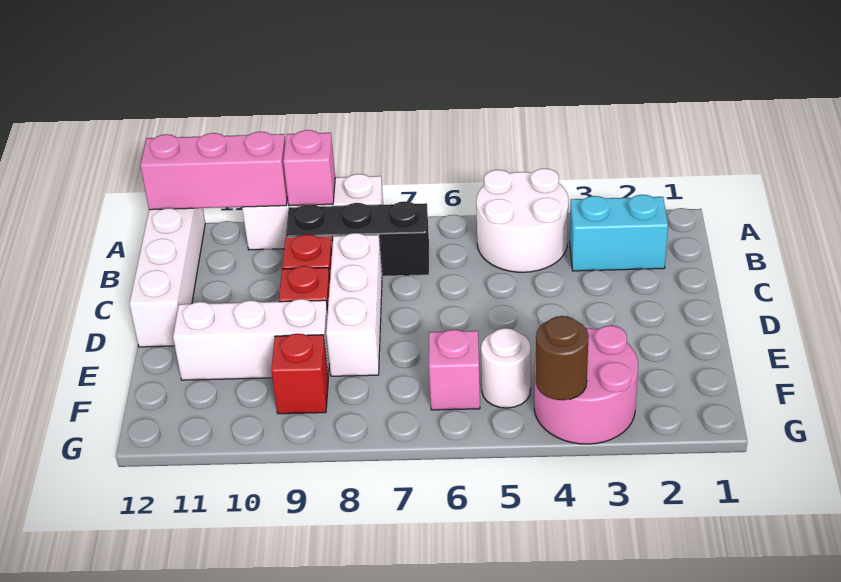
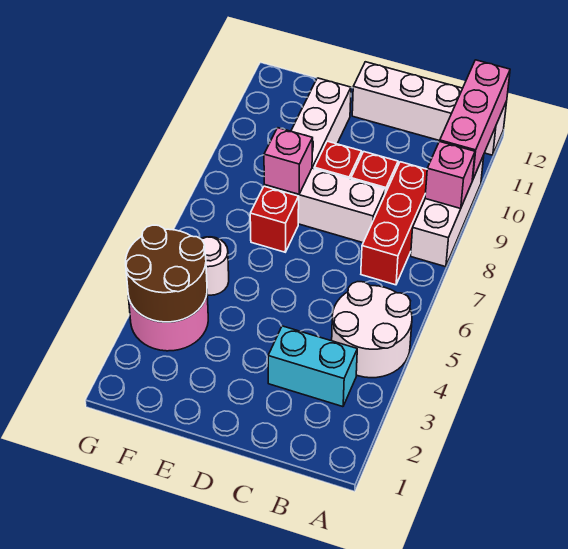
cyan brick B2:B3 level 1 -> cyan brick B3:C3 level 1
black brick B7:B9 level 1 -> red brick B7:B9 level 1
pink brick F6 level 1 -> pink brick E8 level 2
red brick F9 level 1 -> red brick E7 level 1
brown round brick G4 level 2 -> brown round brick F3:G4 level 2

